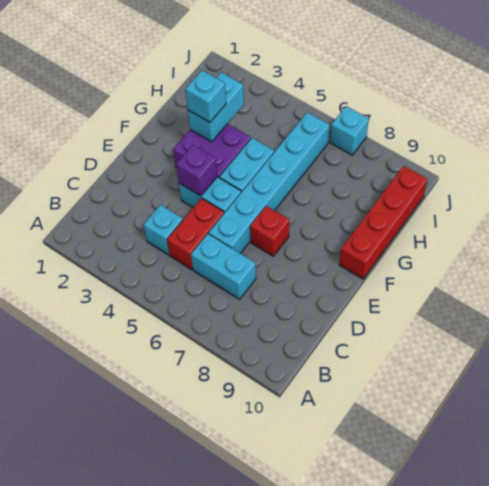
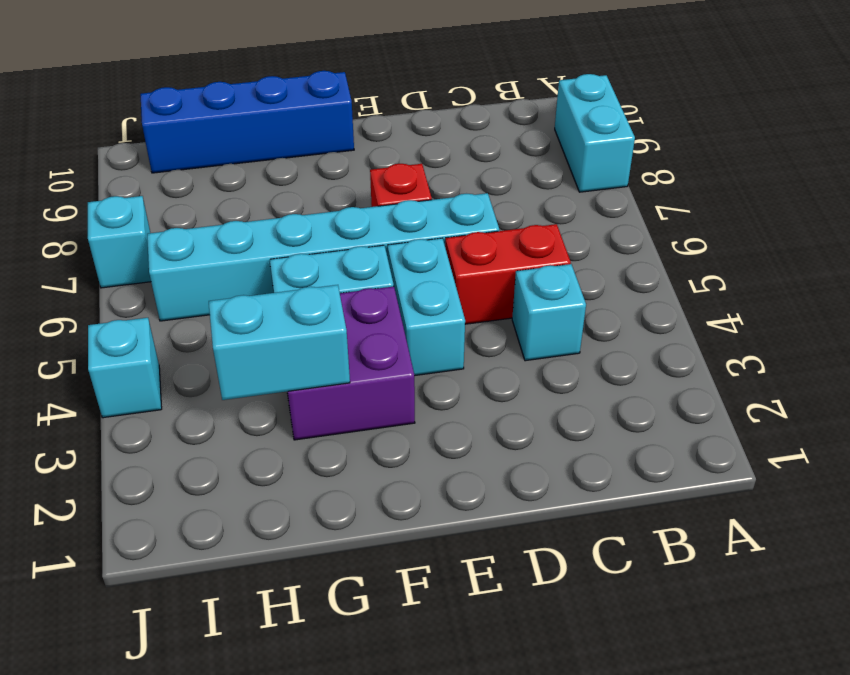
cyan brick C6:C7 level 1 -> cyan brick A8:A9 level 1
purple brick E4 level 2 -> none
red brick F10:I10 level 1 -> blue brick F10:I10 level 1
cyan brick G3 level 3 -> cyan brick J4 level 1

